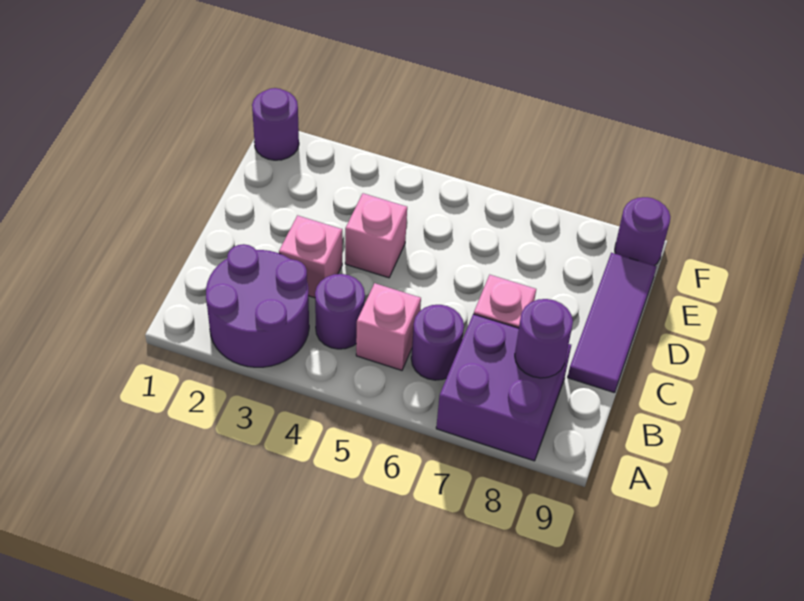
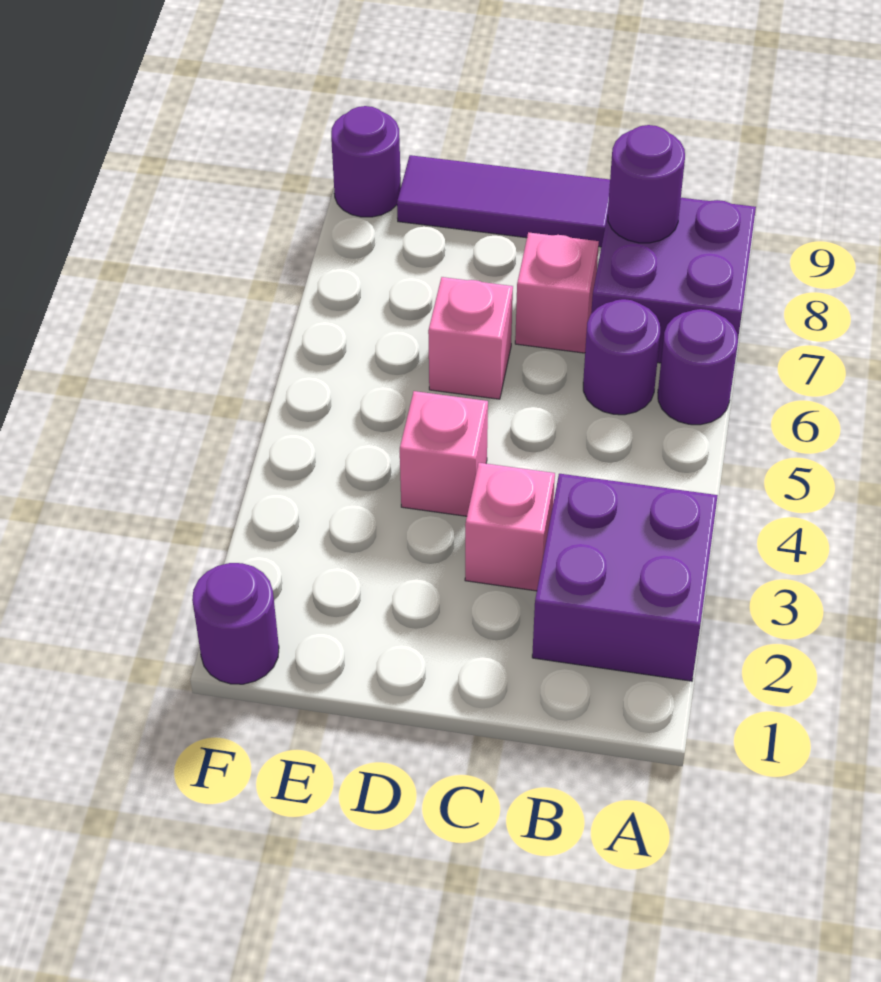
purple round brick A2:B3 level 1 -> purple brick A2:B3 level 1
purple round brick B4 level 1 -> purple round brick A6 level 1
pink brick B5 level 1 -> pink brick D6 level 1

